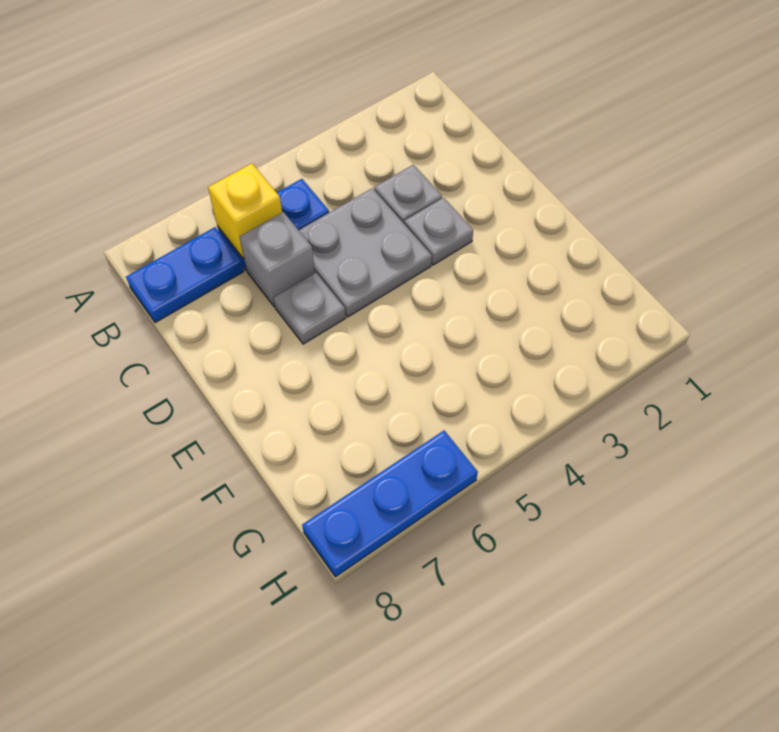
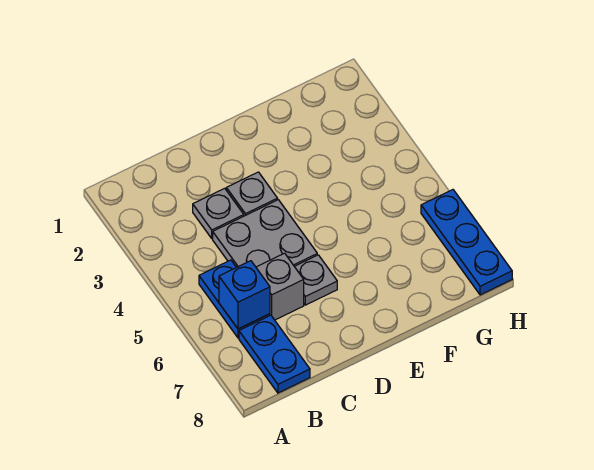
yellow brick B6 level 2 -> blue brick B6 level 2

